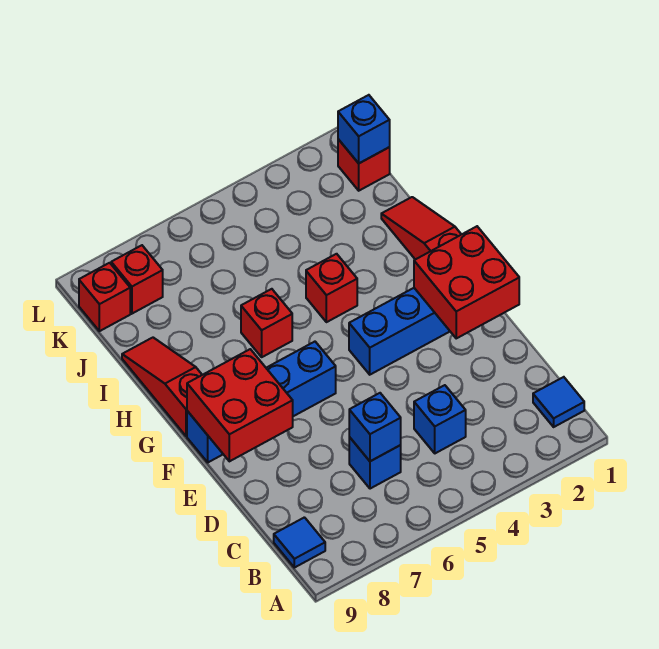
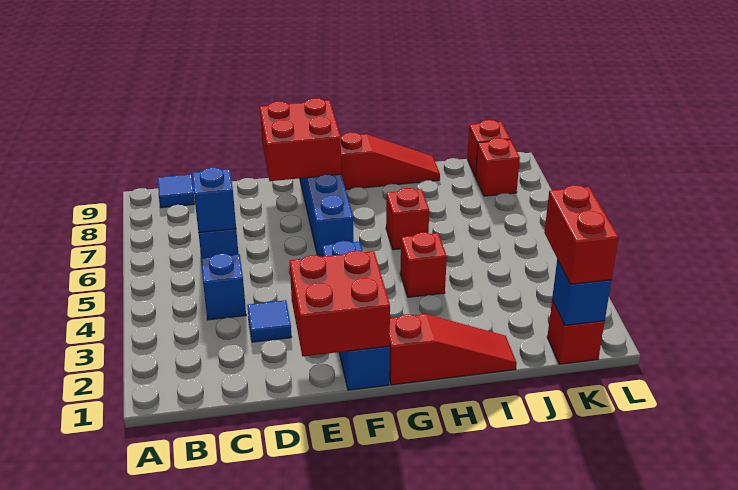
blue tile B1 level 1 -> blue tile D3 level 1
none -> red brick K1:K2 level 3

